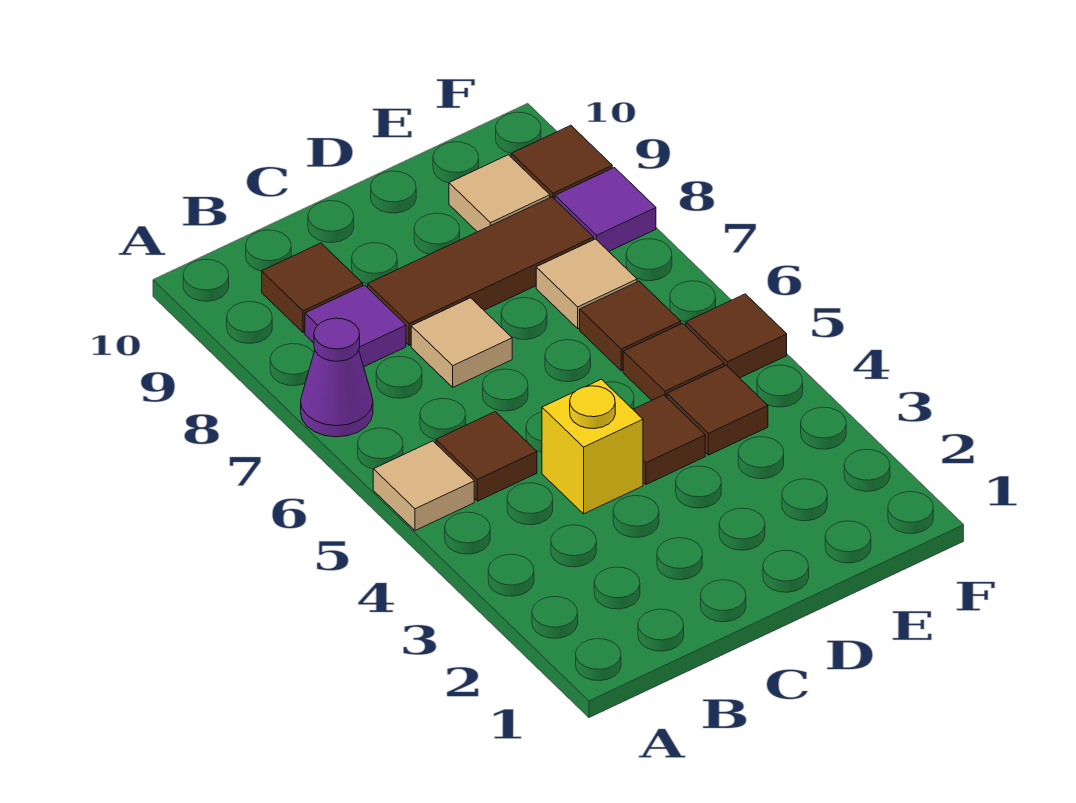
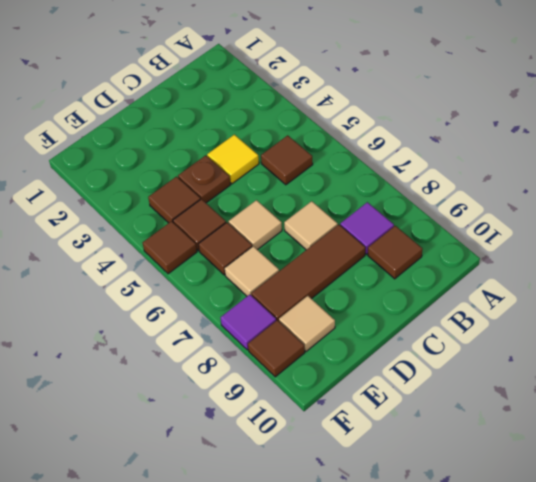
tan tile A5 level 1 -> tan tile D6 level 1
purple cone A7 level 1 -> none
yellow brick C4 level 1 -> yellow tile C4 level 1
brown tile D4 level 1 -> brown plate D4 level 1

